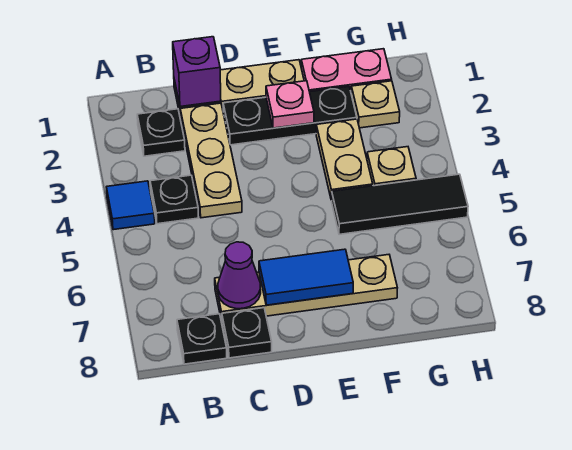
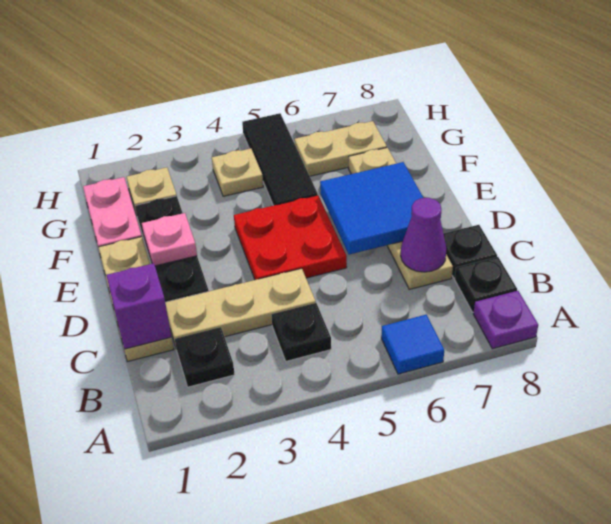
blue tile A4 level 1 -> blue tile A6 level 1
none -> purple plate A8 level 1
none -> red plate D4:E5 level 1
blue tile D7:E7 level 2 -> blue tile D6:E7 level 2
tan plate F3:F4 level 1 -> tan plate G6:G7 level 1

